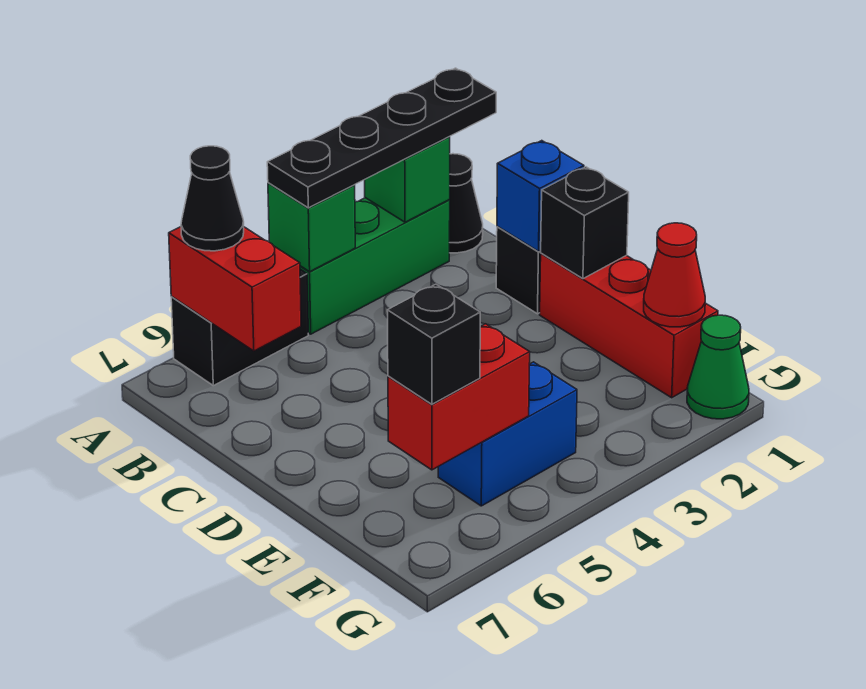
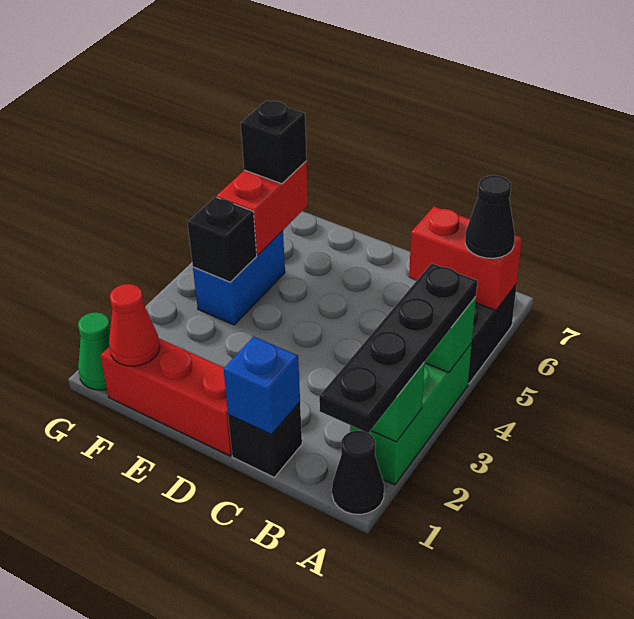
black brick D1 level 2 -> black brick F4 level 2

